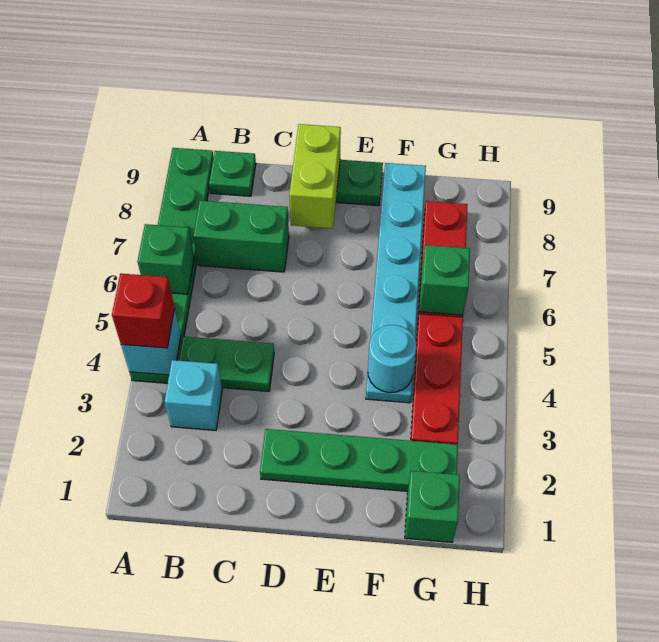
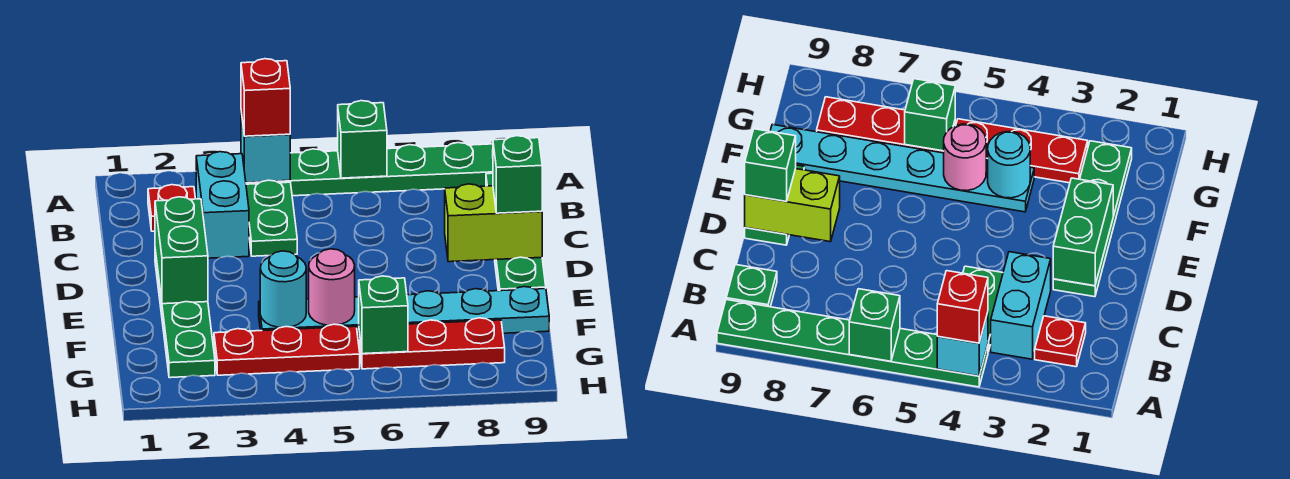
none -> red plate B2 level 1
cyan brick B3 level 1 -> cyan brick B3:C3 level 1
green brick B7:C7 level 1 -> green brick D2:E2 level 2
none -> pink round brick F5 level 2
green brick G1 level 1 -> green brick D9 level 3

